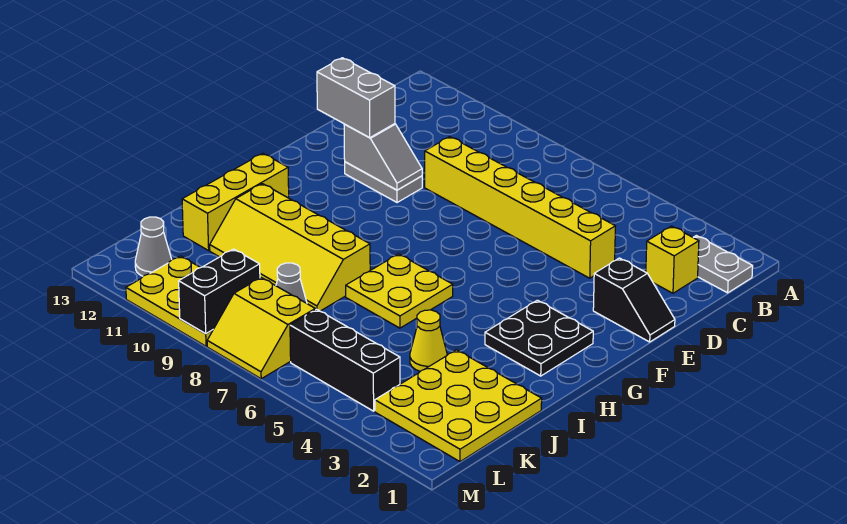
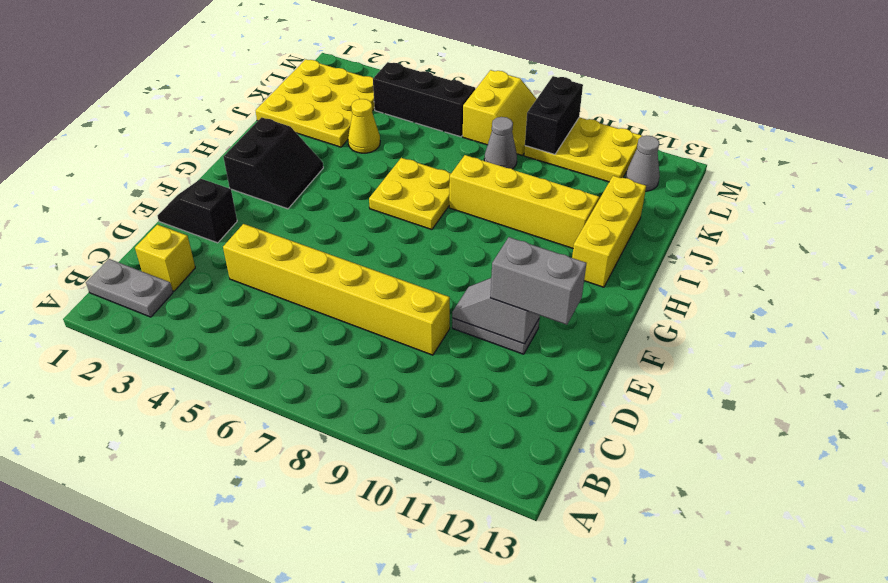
black plate G2:H3 level 1 -> black slope G2:H3 level 1 top 2
yellow slope L7:M8 level 1 top L -> yellow slope L7:M8 level 1 top 7

